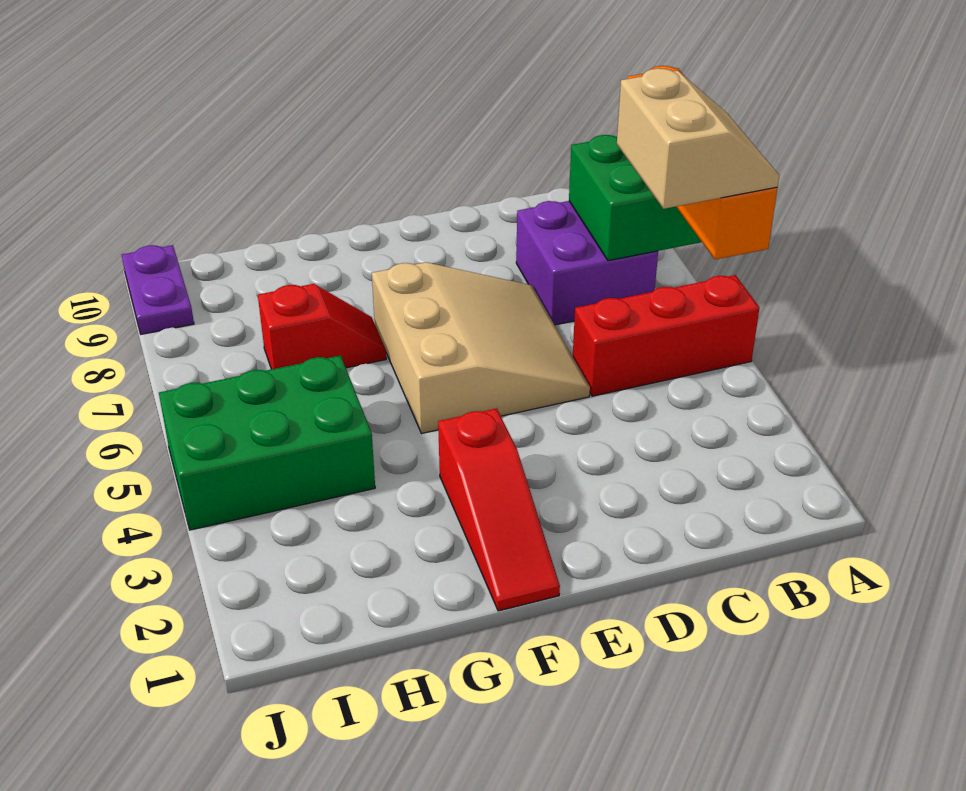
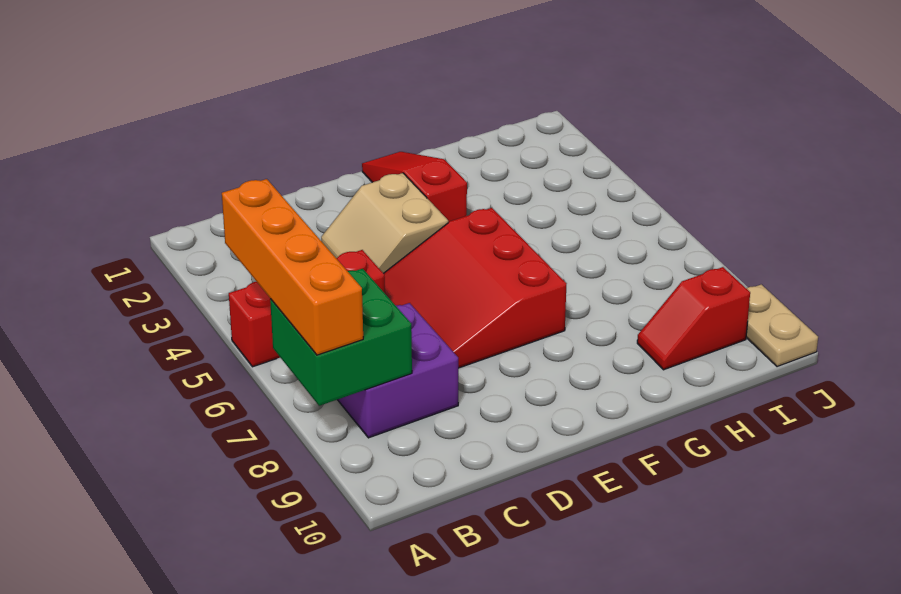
tan slope A5:B6 level 4 top B -> tan slope D3:E4 level 1 top E
tan slope D5:F7 level 1 top F -> red slope D5:F7 level 1 top F
red slope G7:H7 level 1 top H -> red slope H9:I9 level 1 top I
green brick H4:J5 level 1 -> none
purple plate J9:J10 level 1 -> tan plate J9:J10 level 1

